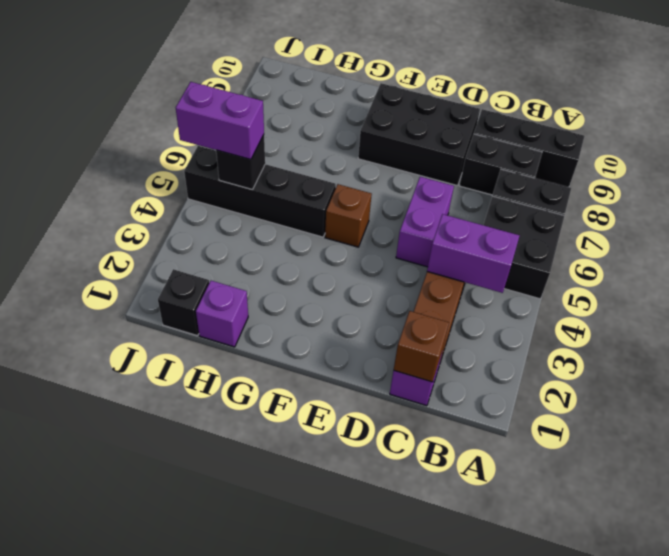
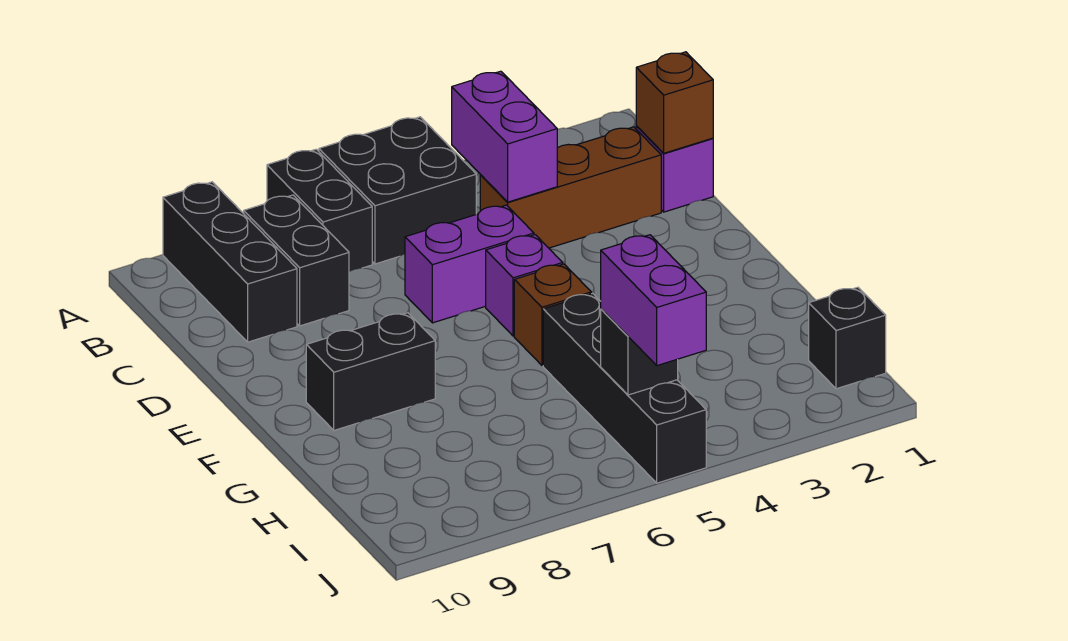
black brick D8:F9 level 1 -> black brick F8:F9 level 1
purple brick H1 level 1 -> purple brick E5 level 1

